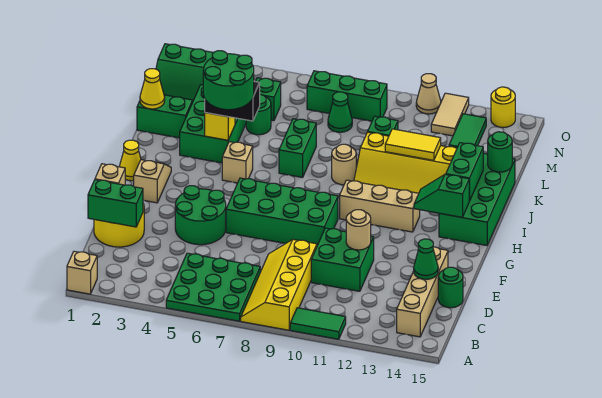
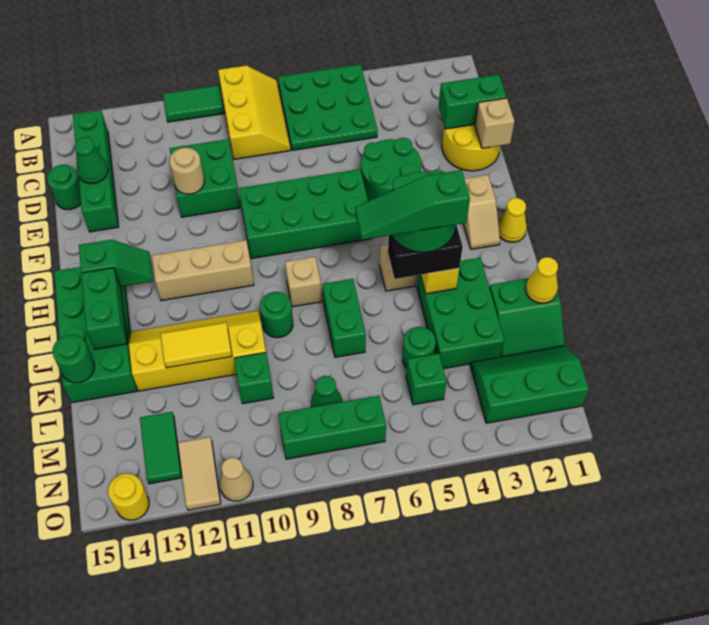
tan brick A1 level 1 -> tan brick I8 level 1
yellow slope A8:D9 level 1 top 9 -> yellow slope A8:C9 level 1 top 9
tan brick B14:E14 level 1 -> green brick B14:E14 level 1
none -> green slope J4:J6 level 5 top 4
tan round brick J9 level 1 -> green round brick J9 level 1

